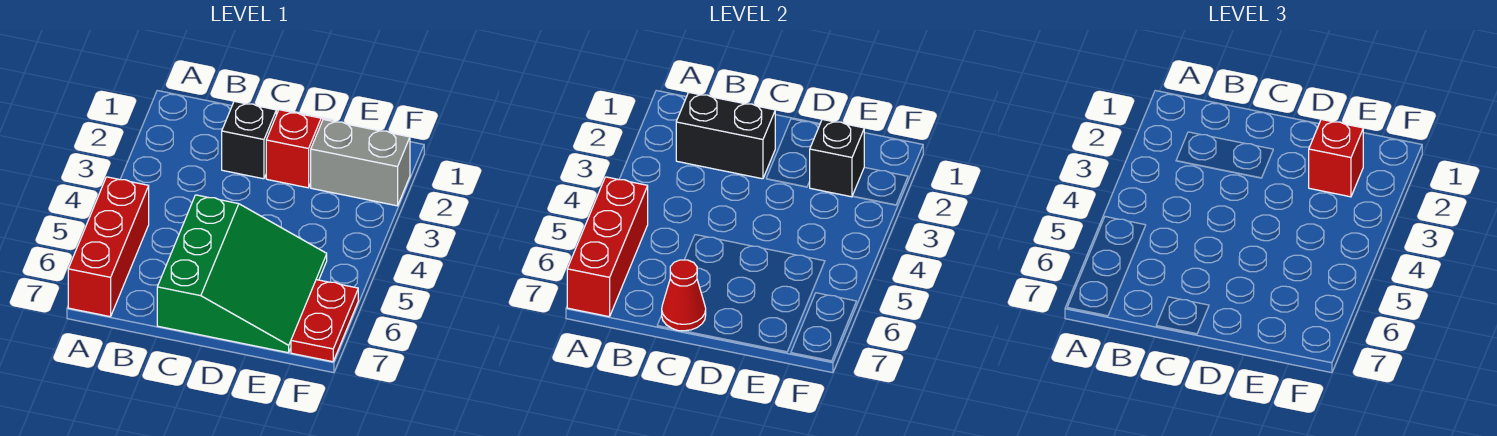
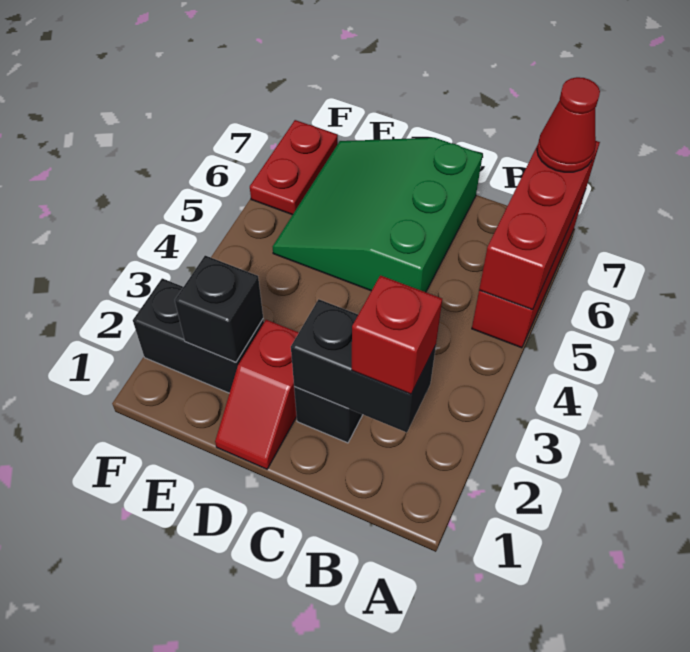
red cone C7 level 2 -> red cone A7 level 3
grey brick E2:F2 level 1 -> black brick E2:F2 level 1
red brick E2 level 3 -> red brick B2 level 3

